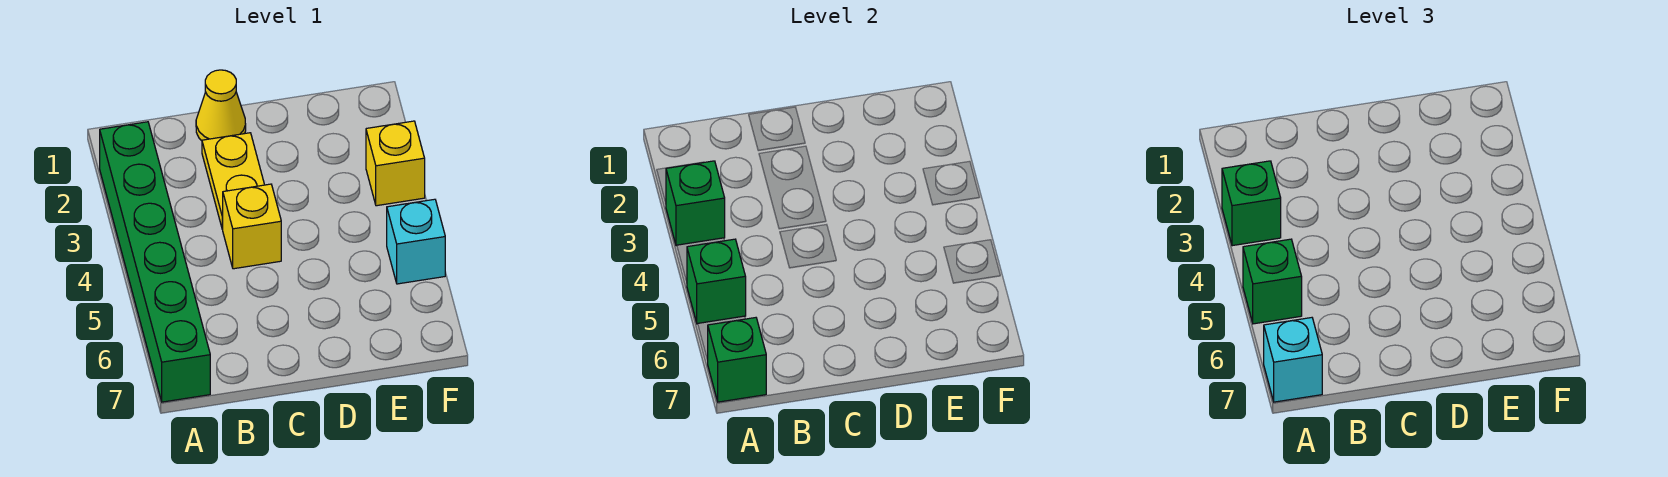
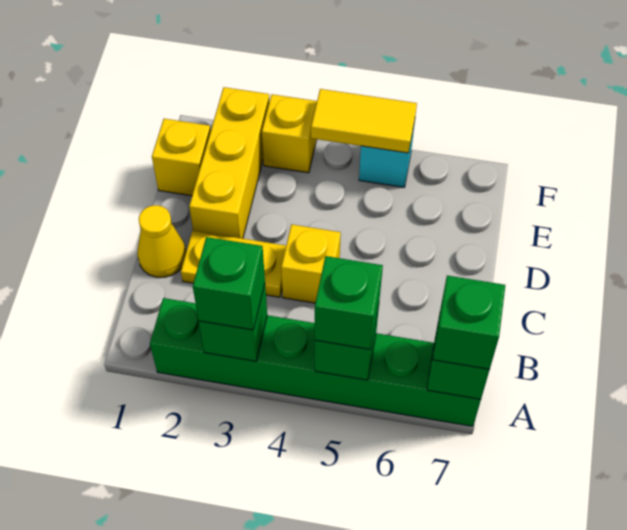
cyan brick A7 level 3 -> green brick A7 level 3
none -> yellow brick D2:F2 level 1
none -> yellow brick E1 level 1
none -> yellow tile F4:F5 level 2

